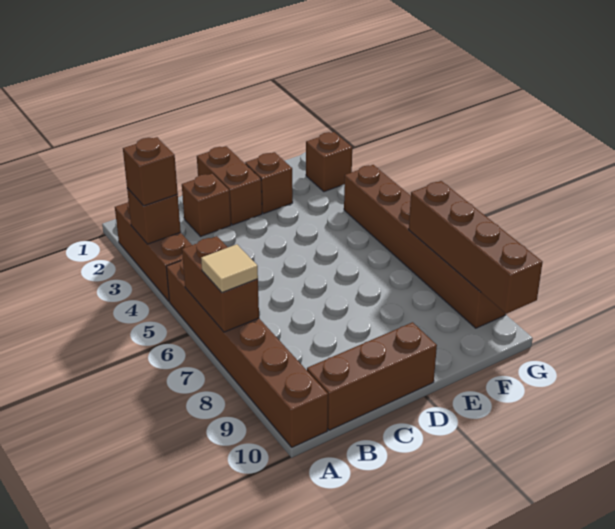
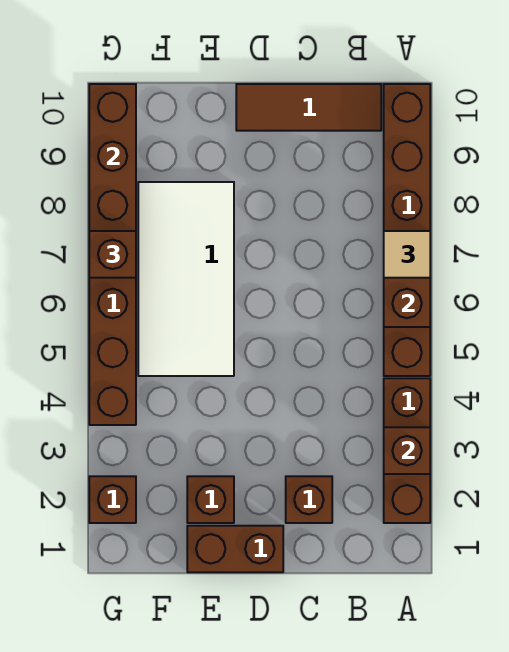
brown brick A3 level 3 -> brown brick G7 level 3
brown brick B10:D10 level 1 -> brown tile B10:D10 level 1
brown brick D1:D2 level 1 -> brown brick D1:E1 level 1
none -> white tile E5:F8 level 1

